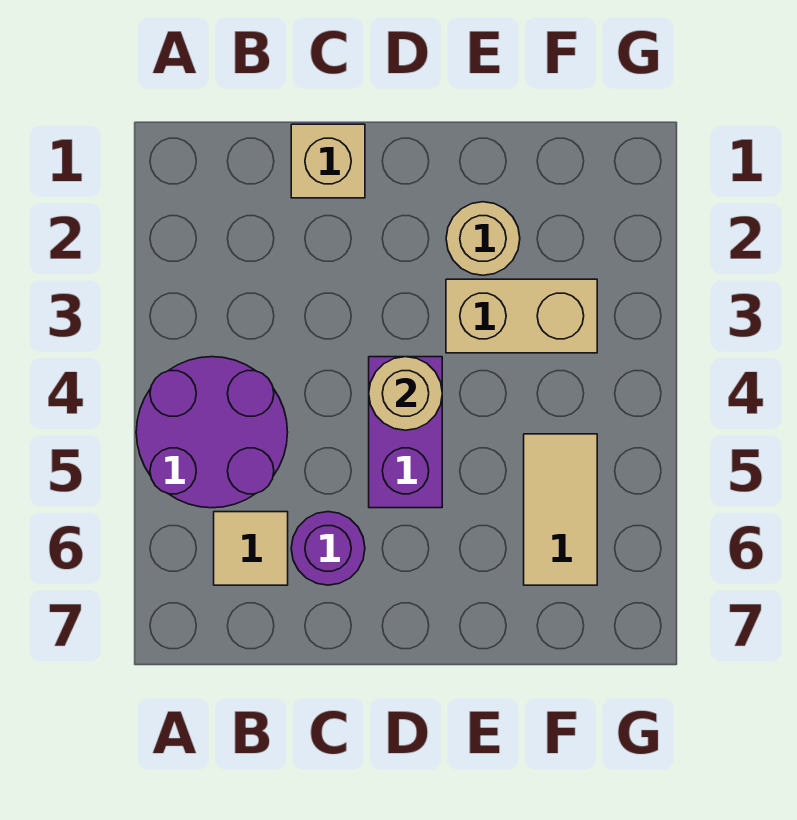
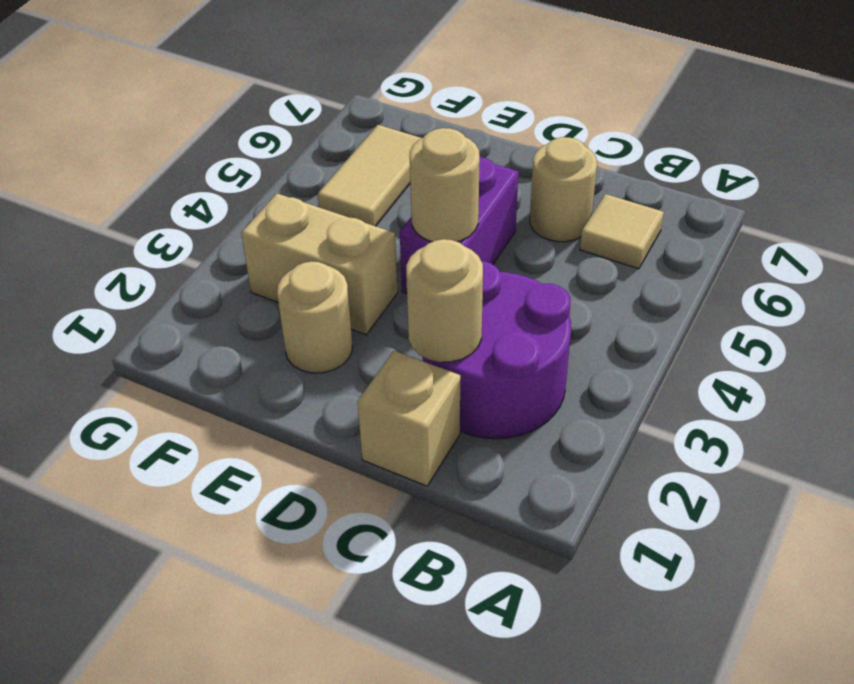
purple round brick A4:B5 level 1 -> purple round brick B2:C3 level 1
none -> tan round brick C2 level 2
purple round brick C6 level 1 -> tan round brick C6 level 1

